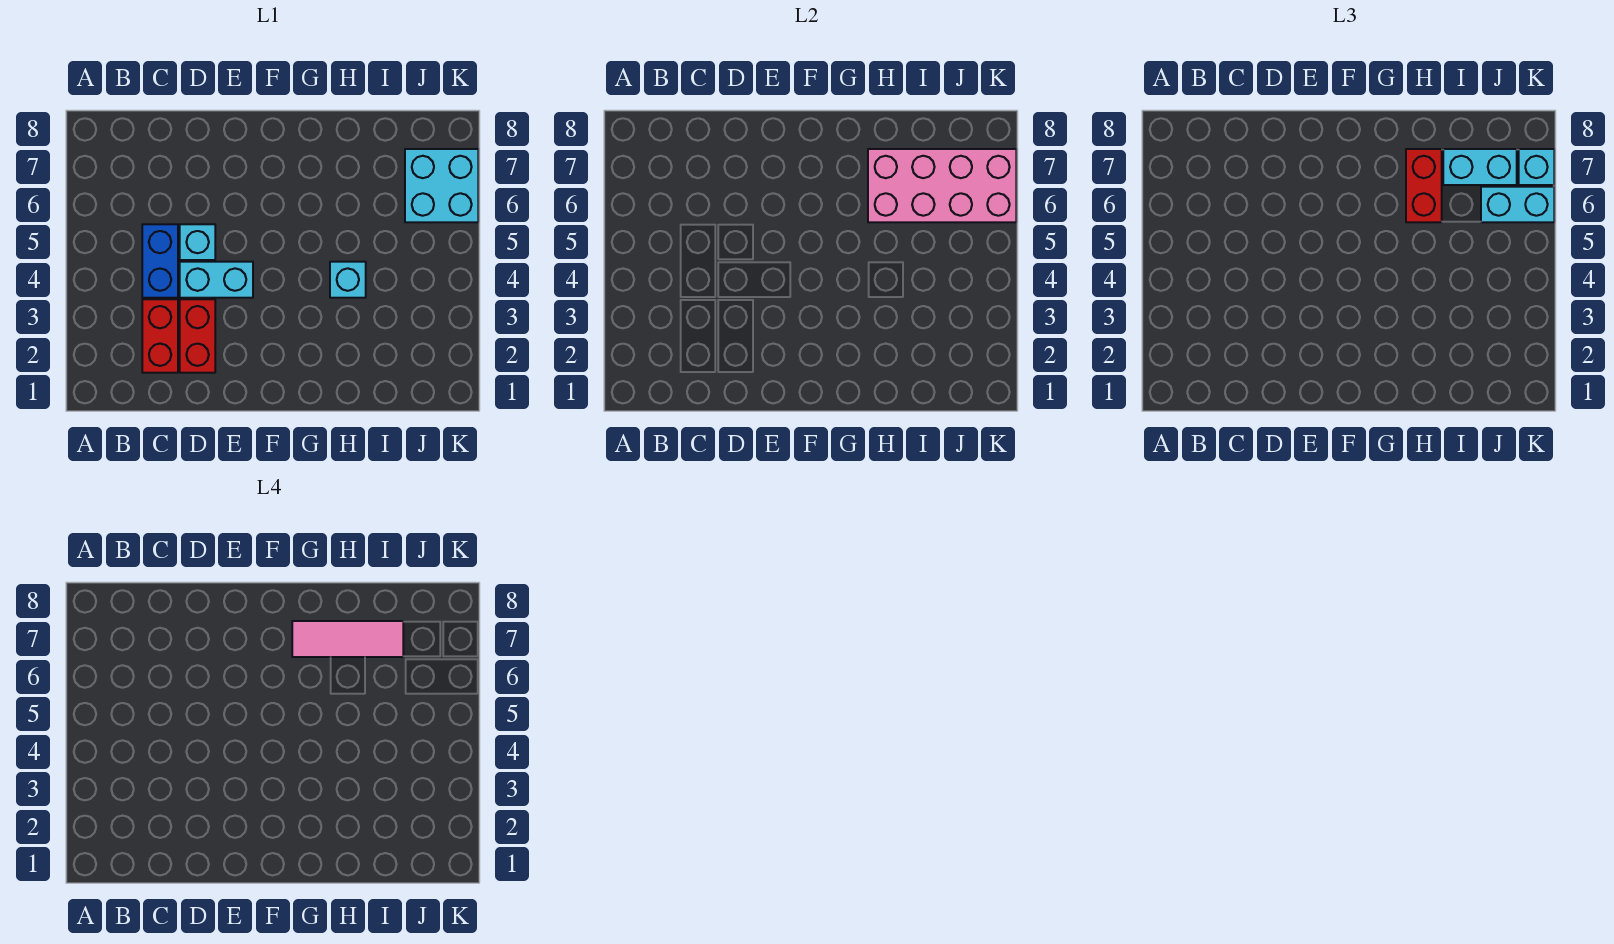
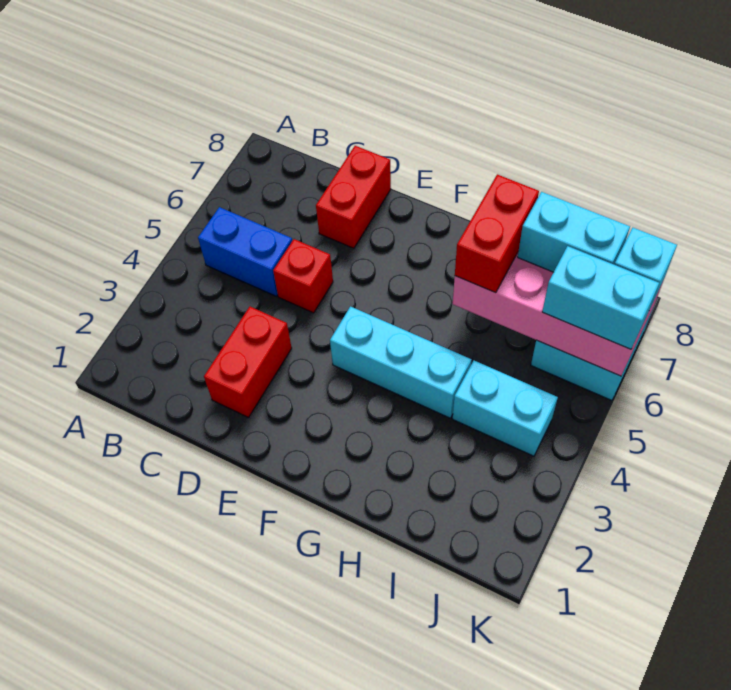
red brick C2:C3 level 1 -> red brick D7:D8 level 1
blue brick C4:C5 level 1 -> blue brick B5:C5 level 1
cyan brick D4:E4 level 1 -> cyan brick I4:J4 level 1
cyan brick D5 level 1 -> red brick D5 level 1
pink tile G7:I7 level 4 -> none
cyan brick H4 level 1 -> cyan brick F4:H4 level 1

